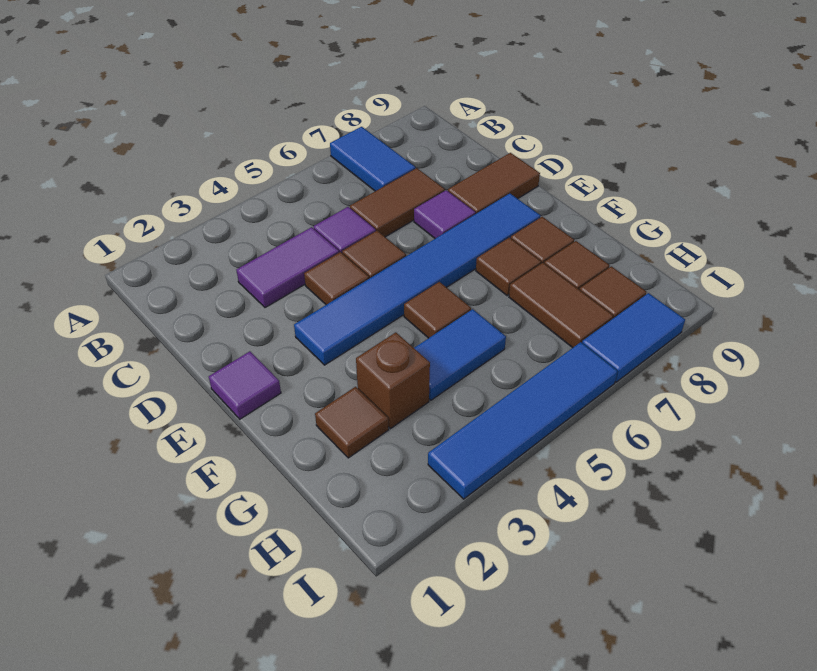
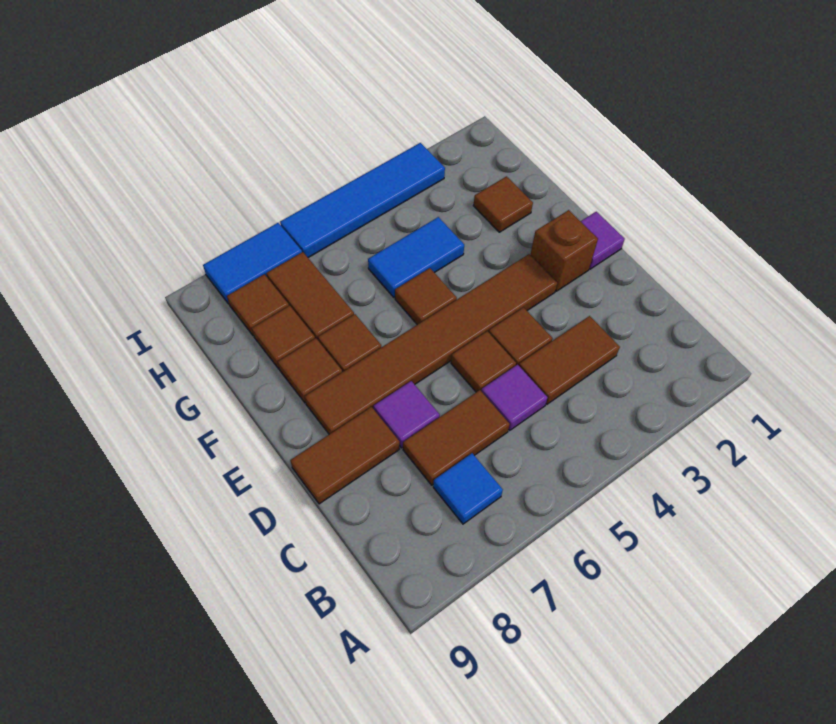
blue tile A7:B7 level 1 -> blue tile B7 level 1
purple tile C3:C4 level 1 -> brown tile C3:C4 level 1
blue tile E3:E8 level 1 -> brown tile E3:E8 level 1
brown brick G3 level 1 -> brown brick E2 level 1

